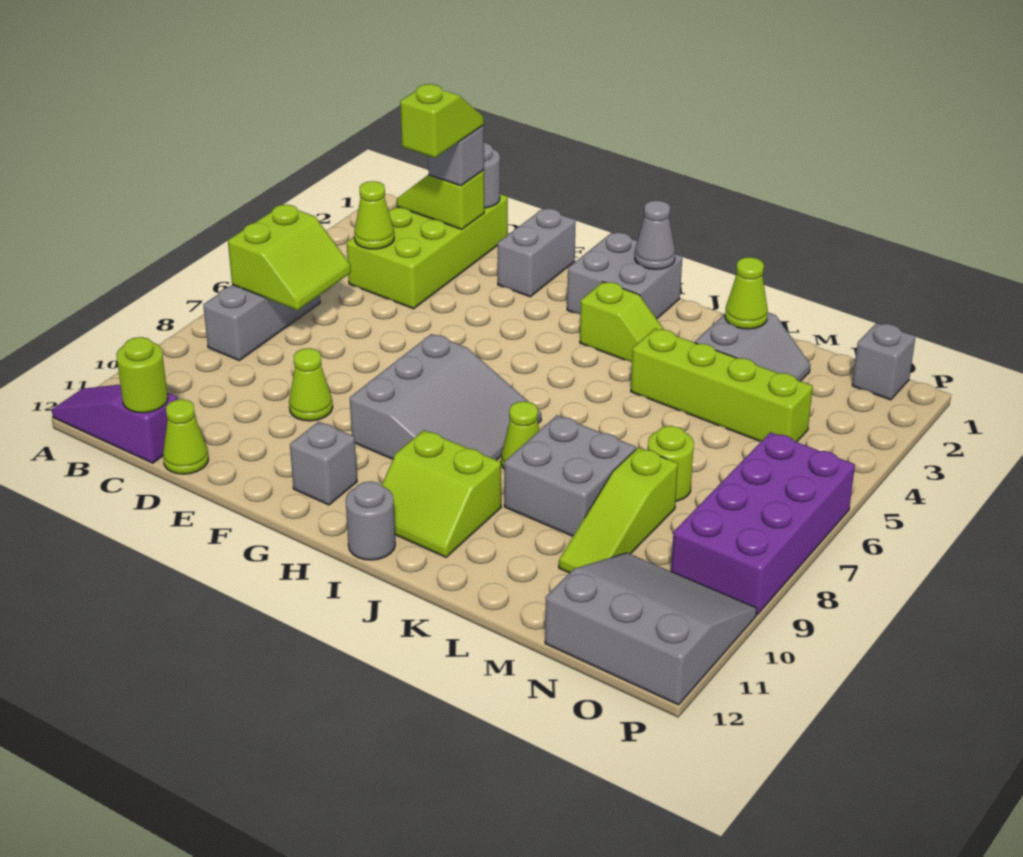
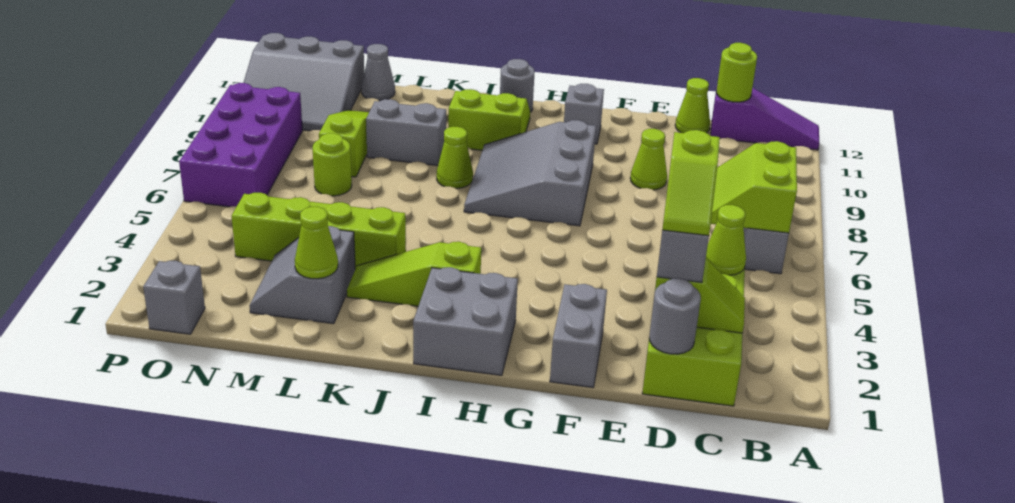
grey cone I1 level 2 -> grey cone M12 level 1
lime slope I3:J3 level 1 top I -> lime slope I3:K3 level 1 top I
grey brick K8:L9 level 1 -> grey brick K9:L9 level 1

